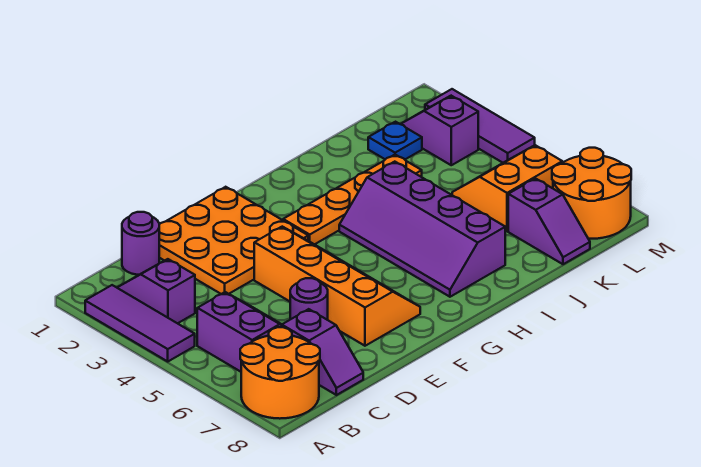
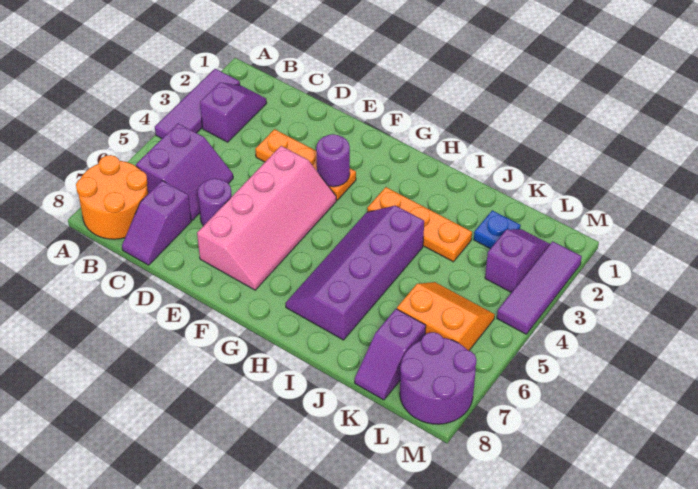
purple round brick C1 level 1 -> purple round brick F3 level 2
orange plate D1:F3 level 1 -> orange plate D3:F3 level 1
orange slope E4:F7 level 1 top E -> pink slope E4:F7 level 1 top E
orange plate G3:J3 level 1 -> orange plate H3:J3 level 1
orange round brick L7:M8 level 1 -> purple round brick L7:M8 level 1

